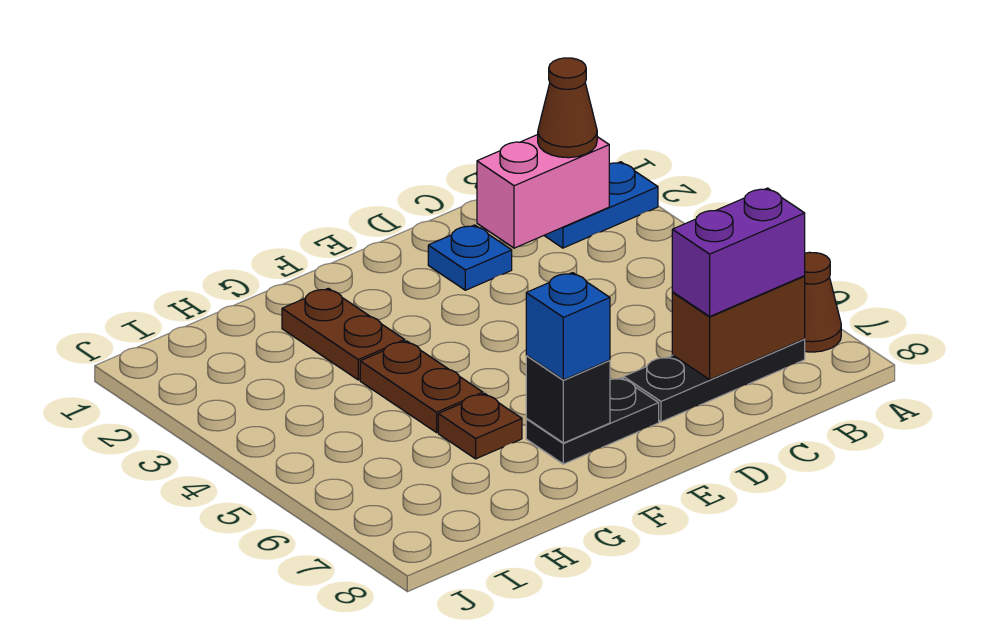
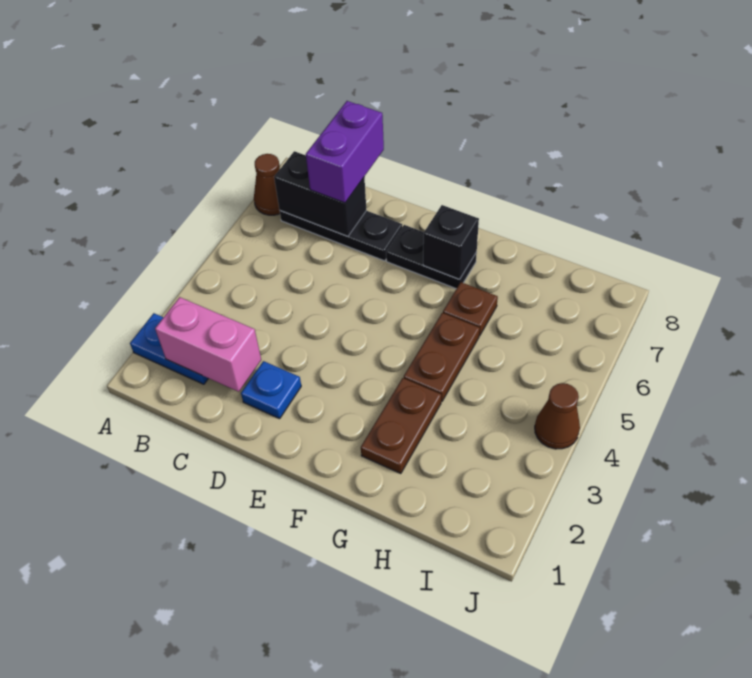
brown cone B2 level 3 -> brown cone J4 level 1
brown brick B7:C7 level 2 -> black brick B7:C7 level 2
purple brick B7:C7 level 3 -> purple brick C7:C8 level 3
blue brick F7 level 3 -> none

